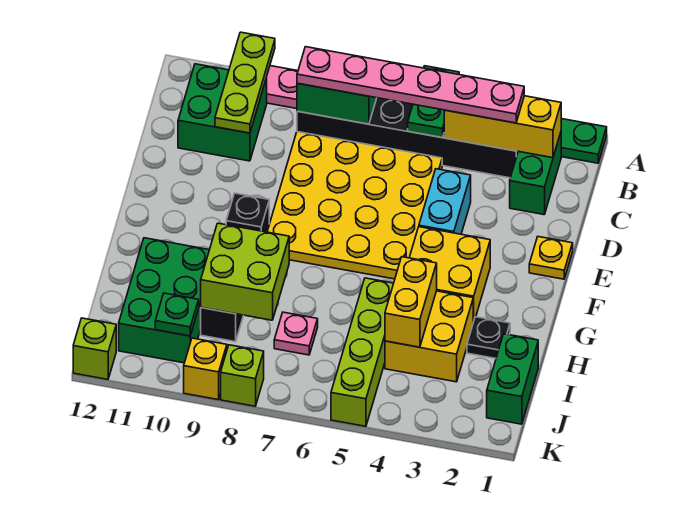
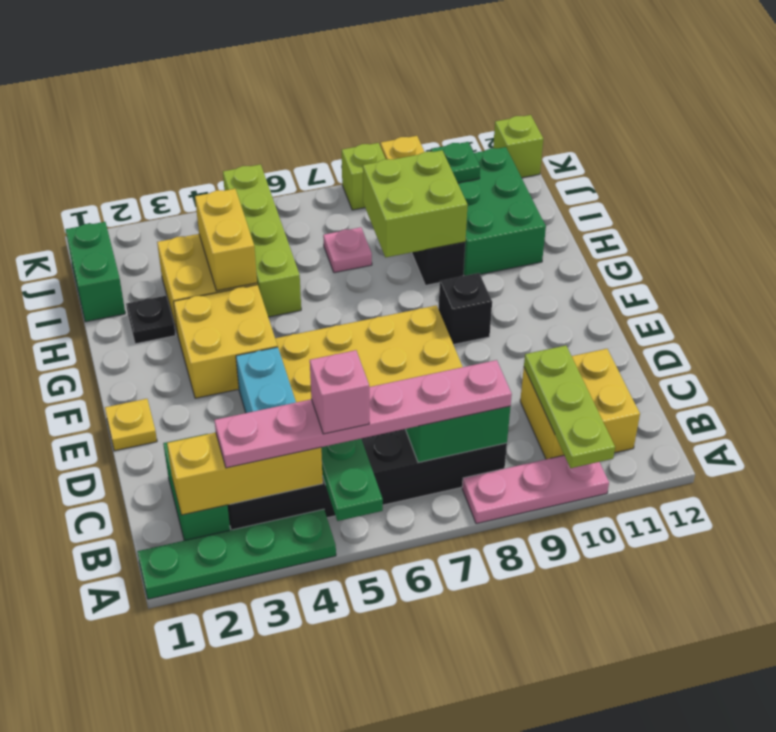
none -> pink brick B5 level 4
green brick B10:C11 level 1 -> yellow brick B10:C11 level 1

